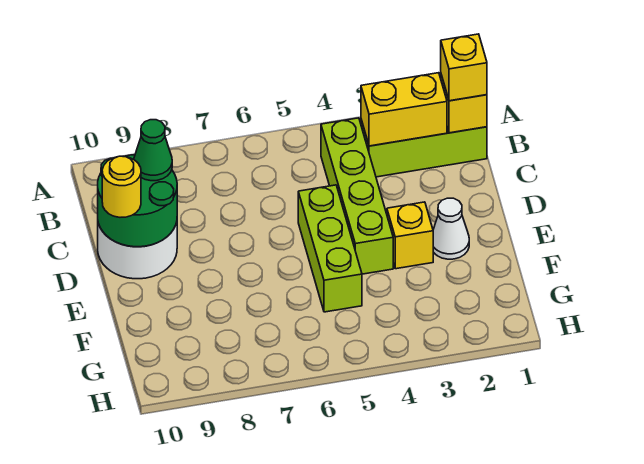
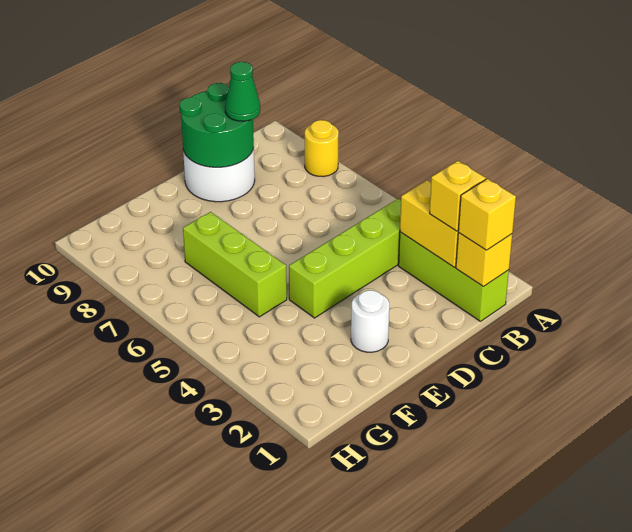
lime brick D5:F5 level 1 -> lime brick F5:F7 level 1
yellow round brick D10 level 3 -> yellow round brick A8 level 1
white cone E2 level 1 -> white round brick E2 level 1
yellow brick E3 level 1 -> yellow brick B2 level 3

